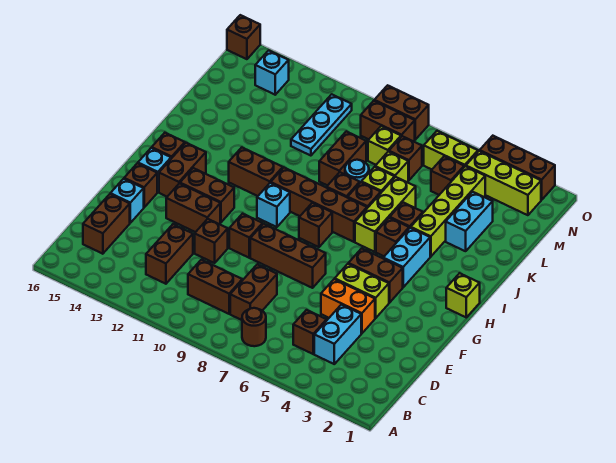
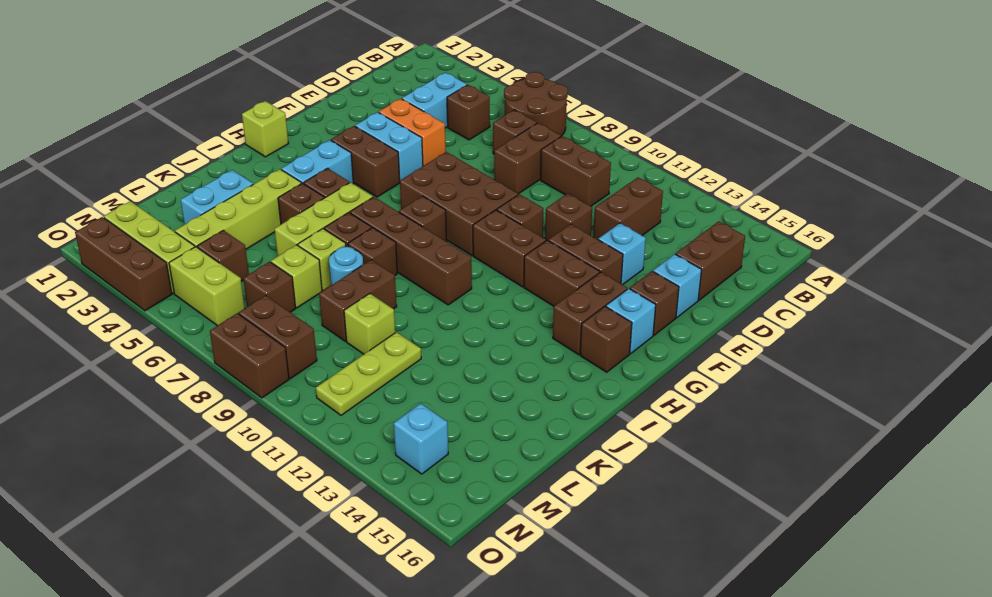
brown round brick B7 level 1 -> brown round brick A6:B7 level 1
lime brick F4:F5 level 1 -> cyan brick F4:F5 level 1
brown brick F7:F9 level 1 -> brown brick F7:G9 level 1
cyan brick H10 level 1 -> cyan brick E13 level 1
brown brick I11:I12 level 1 -> brown brick G10:G11 level 1
cyan plate L11:N11 level 1 -> lime plate L11:N11 level 1
lime brick M8 level 1 -> lime brick L10 level 1
brown brick O16 level 1 -> brown brick C7 level 1

